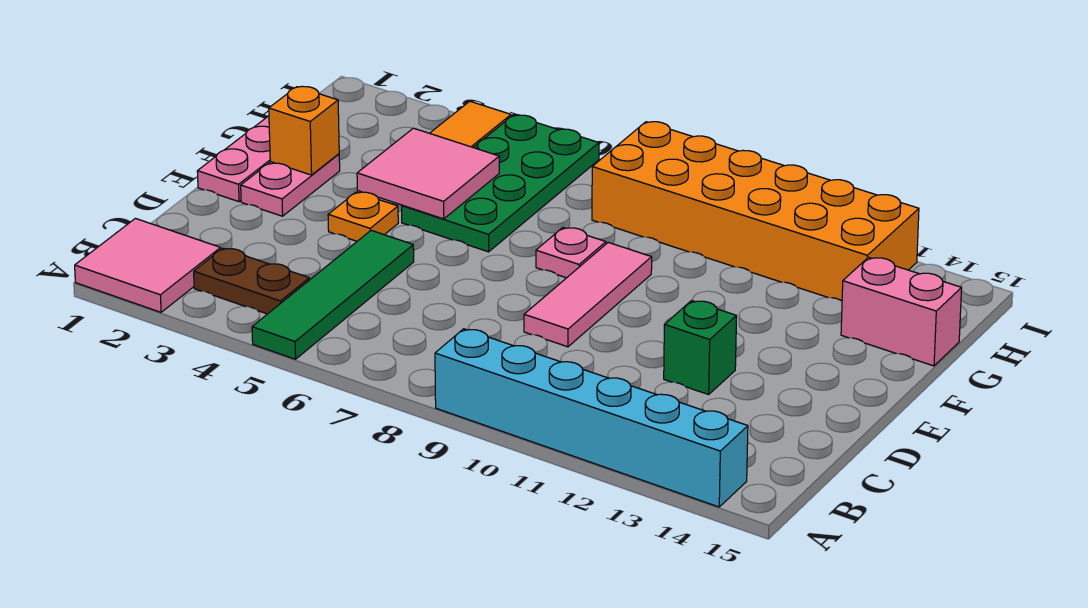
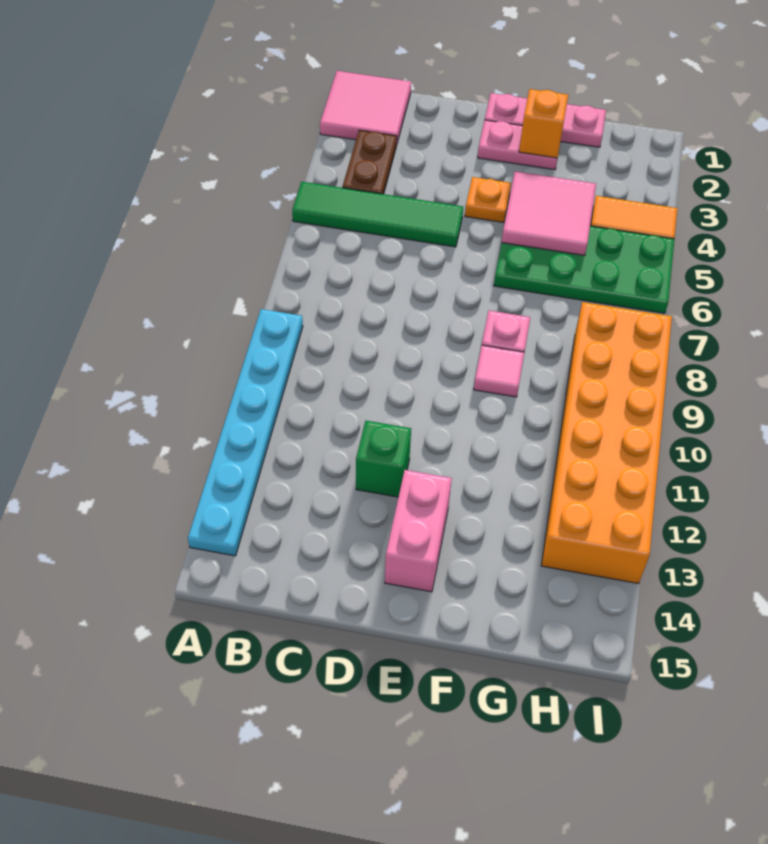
cyan brick A9:A14 level 1 -> cyan plate A9:A14 level 1
pink tile D9:F9 level 1 -> pink tile F9 level 1
pink brick G14:G15 level 1 -> pink brick E13:E14 level 1

